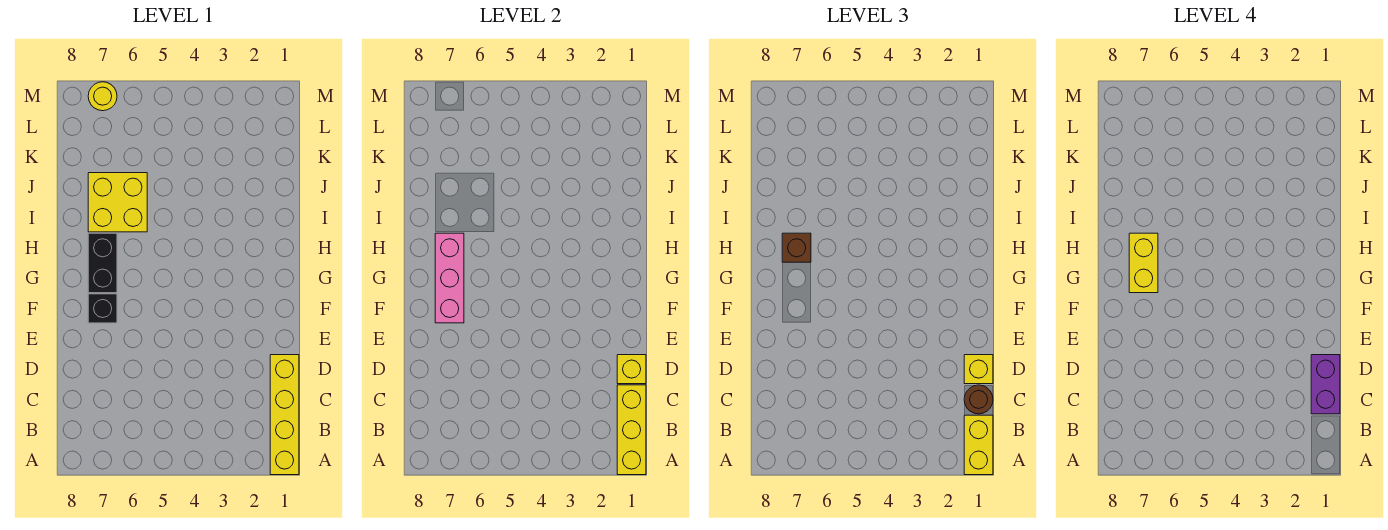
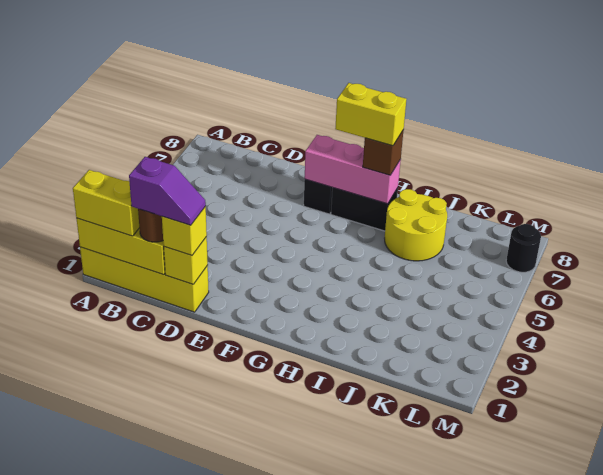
purple brick C1:D1 level 4 -> purple slope C1:D1 level 4 top C
yellow brick I6:J7 level 1 -> yellow round brick I6:J7 level 1
yellow round brick M7 level 1 -> black round brick M7 level 1

